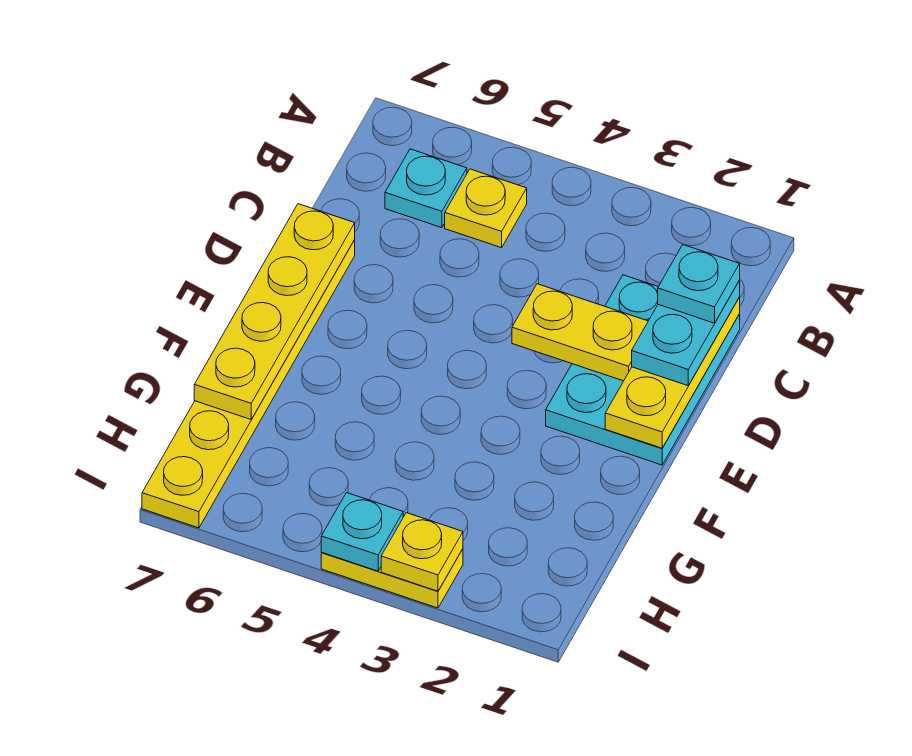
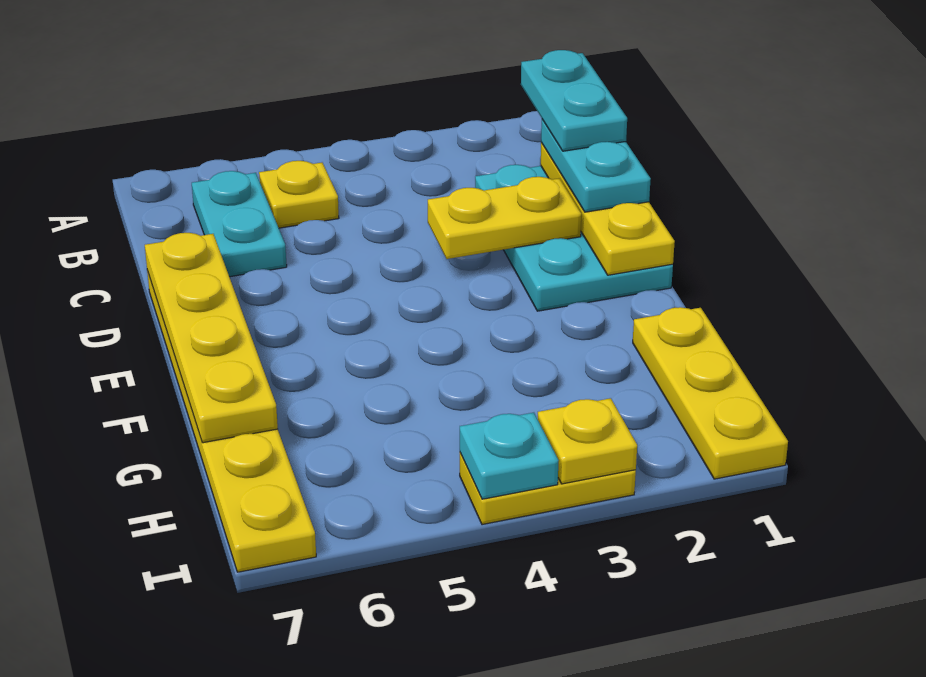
cyan plate B6 level 1 -> cyan plate B6:C6 level 1
cyan plate C1 level 4 -> cyan plate B1:C1 level 4
none -> yellow plate G1:I1 level 1

